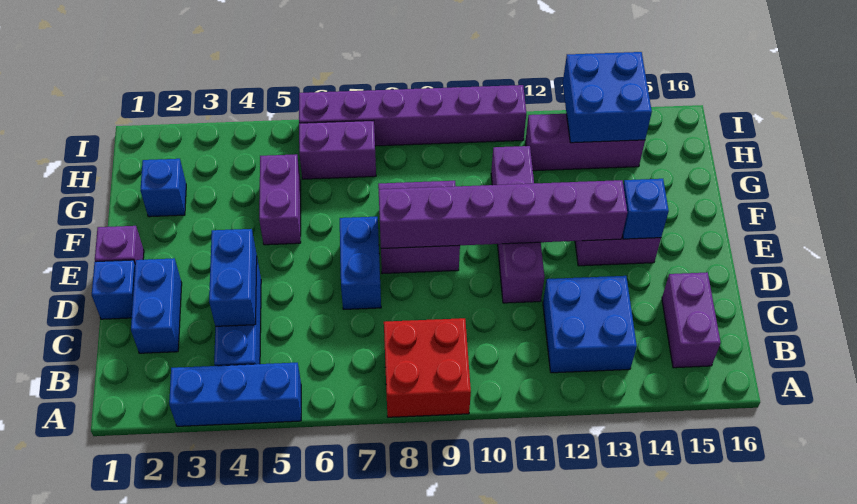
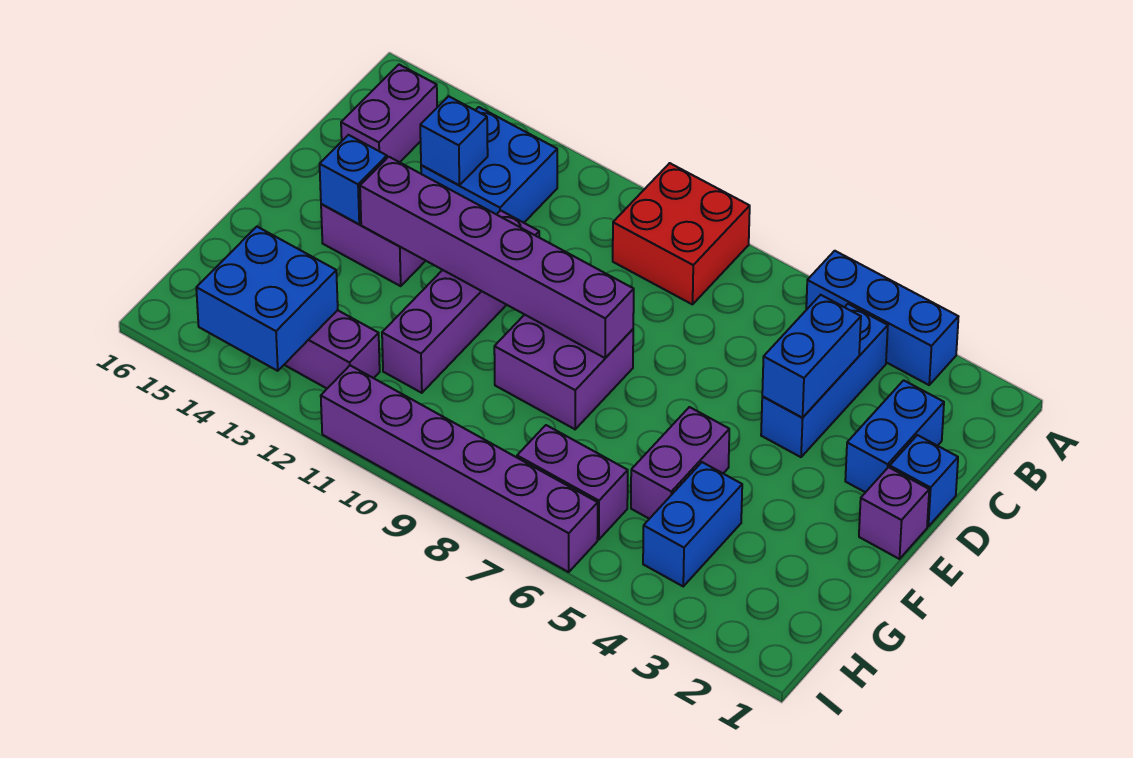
blue brick D7:E7 level 1 -> blue brick G4:H4 level 1
blue brick G2 level 1 -> blue brick C13 level 2

